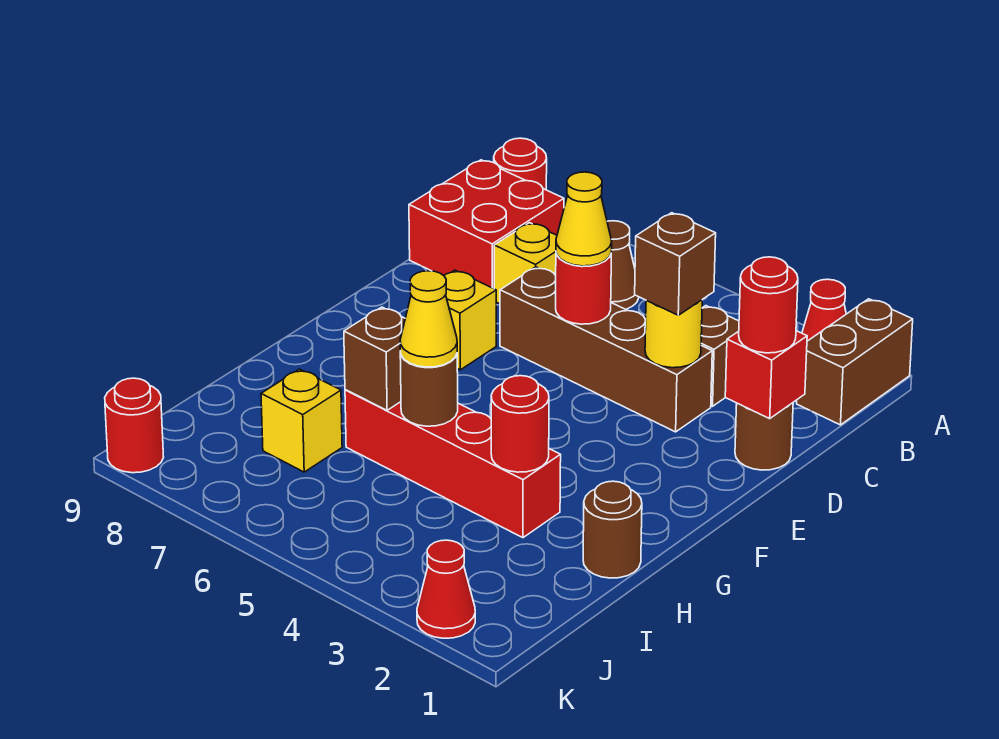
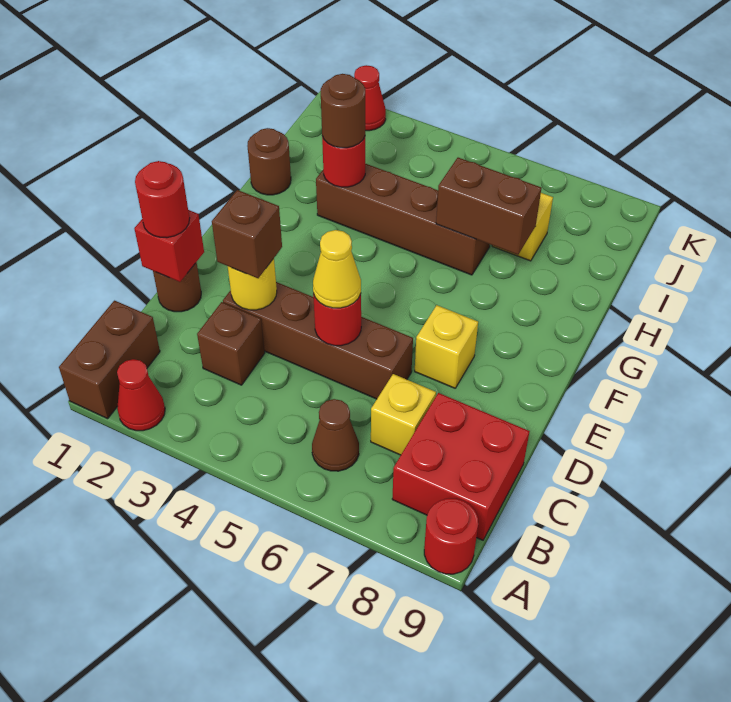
red brick H3:H6 level 1 -> brown brick H3:H6 level 1
brown round brick H5 level 2 -> brown round brick H3 level 3
yellow cone H5 level 3 -> none
brown brick H6 level 2 -> brown brick H6:H7 level 2
red round brick K9 level 1 -> none

